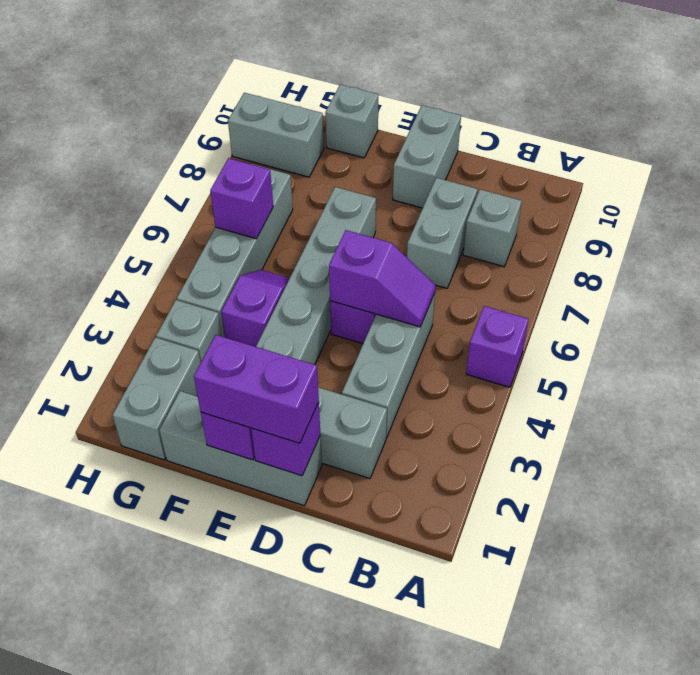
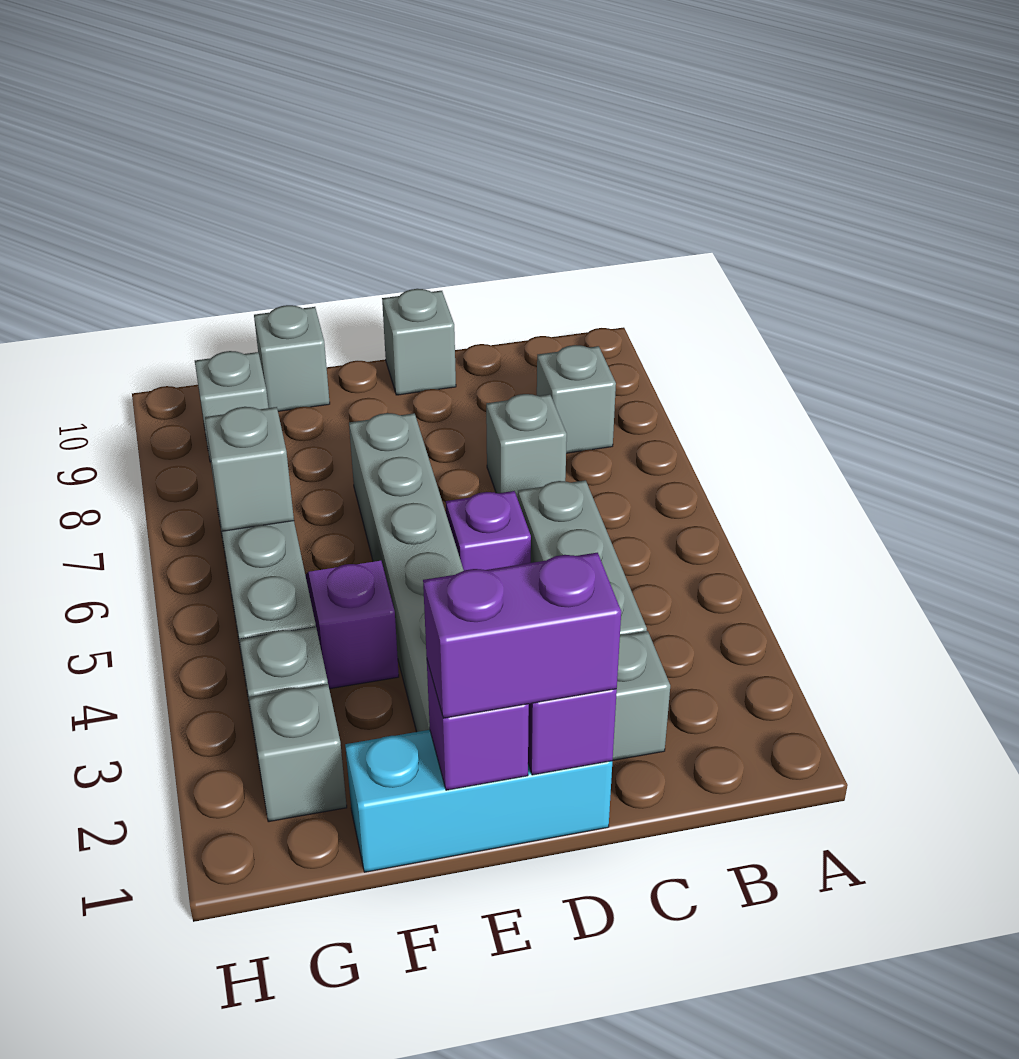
purple brick A5 level 1 -> none
purple slope C5:D5 level 2 top D -> none
grey brick C7:C8 level 1 -> grey brick C7 level 1
grey brick D1:F1 level 1 -> cyan brick D1:F1 level 1
grey brick D9:D10 level 1 -> grey brick D10 level 1
grey brick G1:G2 level 1 -> grey brick G2 level 1
purple brick G6 level 2 -> grey brick G6 level 2
grey brick G9:H9 level 1 -> grey brick G9 level 1

